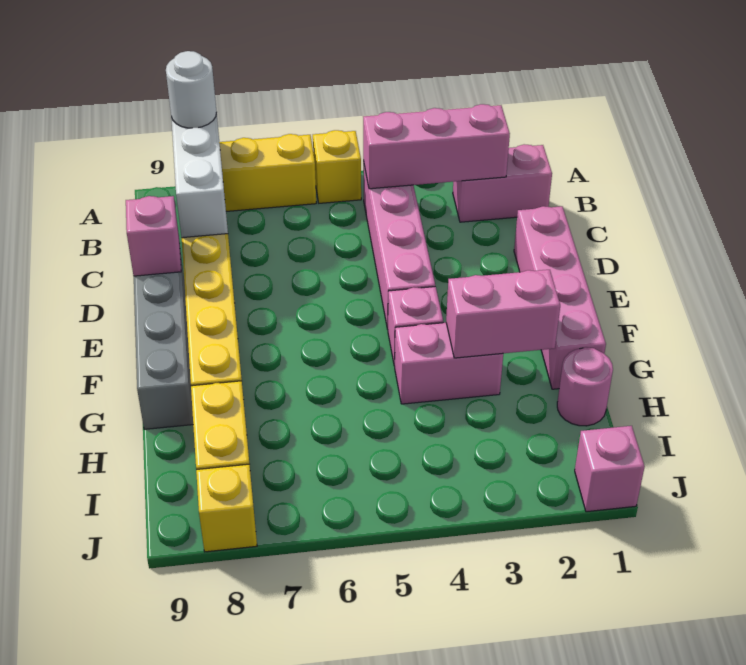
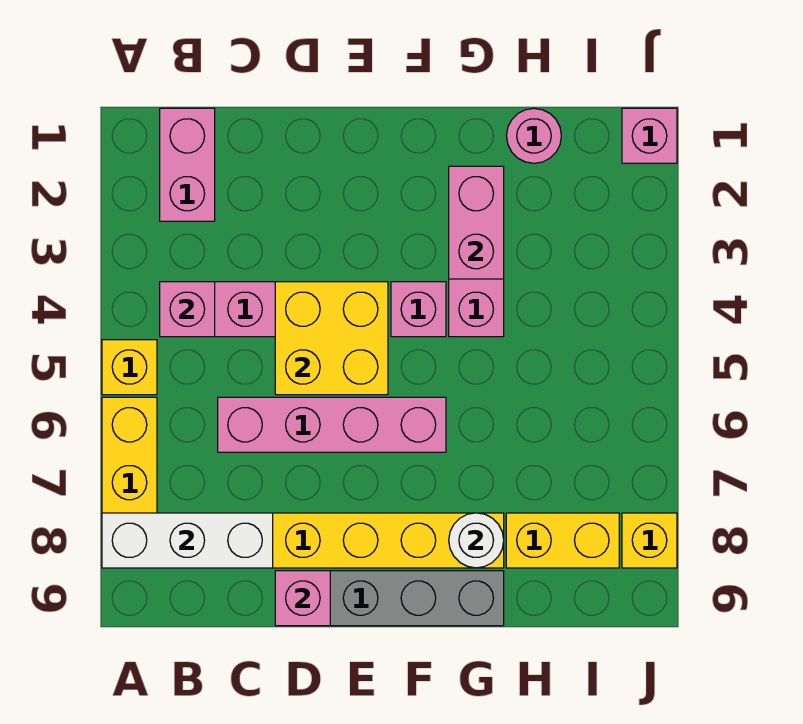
white round brick A8 level 3 -> white round brick G8 level 2
pink brick B2:B4 level 2 -> pink brick B4 level 2
pink brick D1:G1 level 1 -> pink brick C6:F6 level 1
none -> yellow brick D4:E5 level 2

